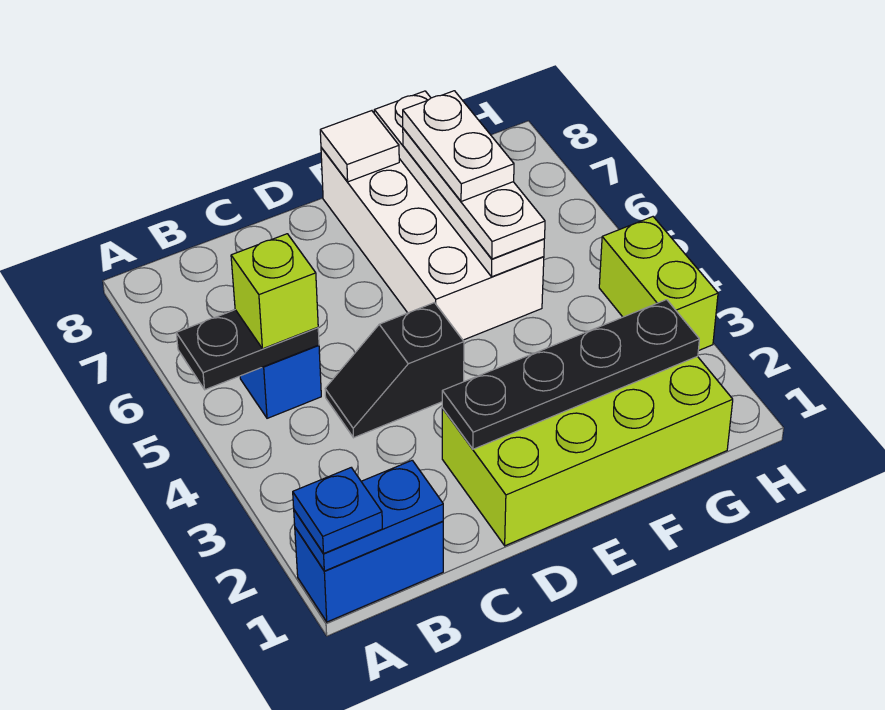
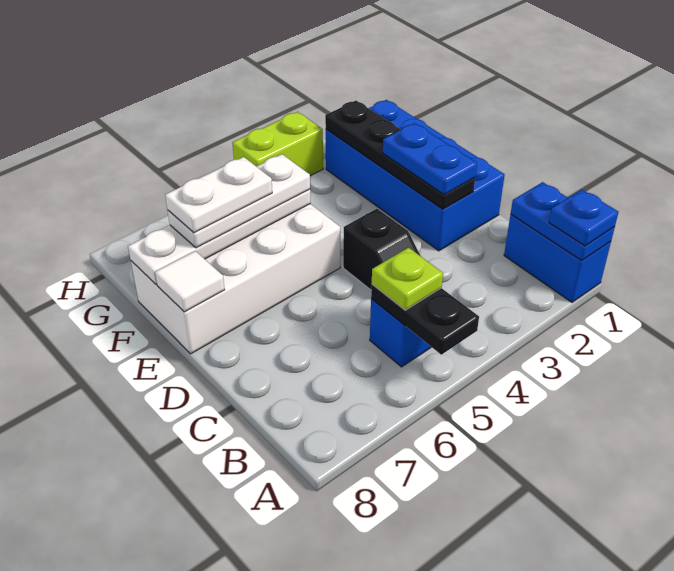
lime brick B5 level 3 -> lime plate B5 level 3
lime brick D1:G2 level 1 -> blue brick D1:G2 level 1
none -> blue plate D2:E2 level 3

